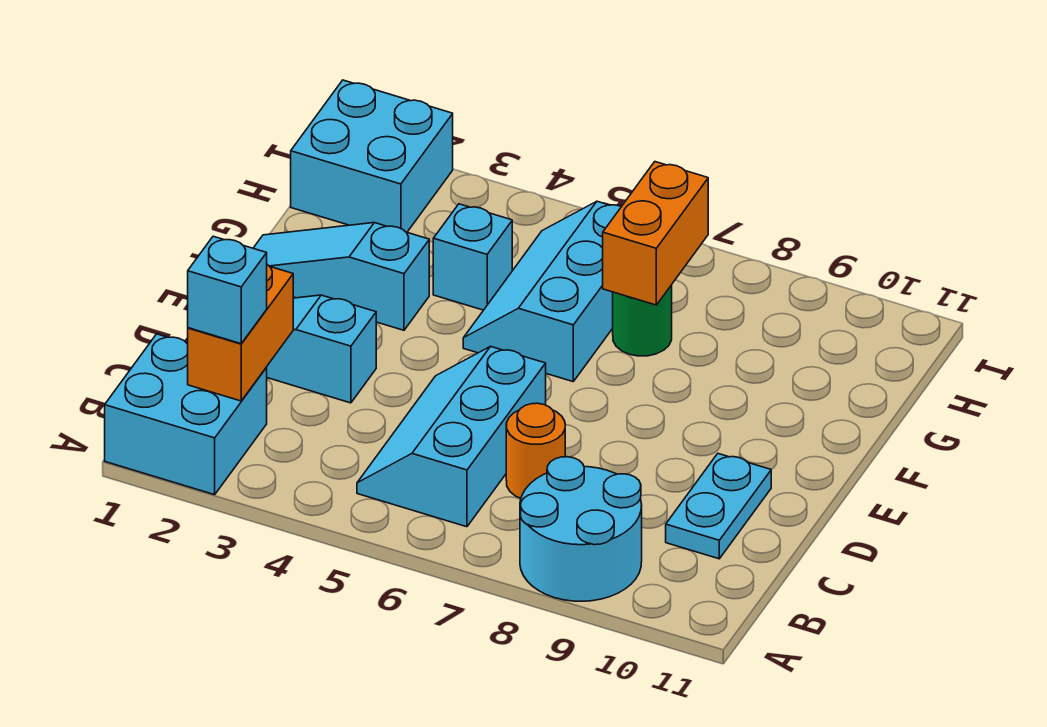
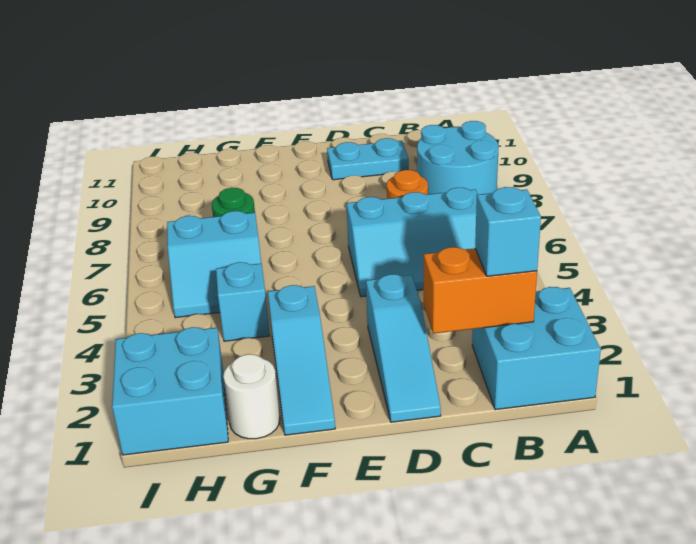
cyan slope F5:H6 level 1 top 6 -> cyan slope G5:H6 level 1 top 6
none -> white round brick G1 level 1
orange brick G7:H7 level 2 -> none

